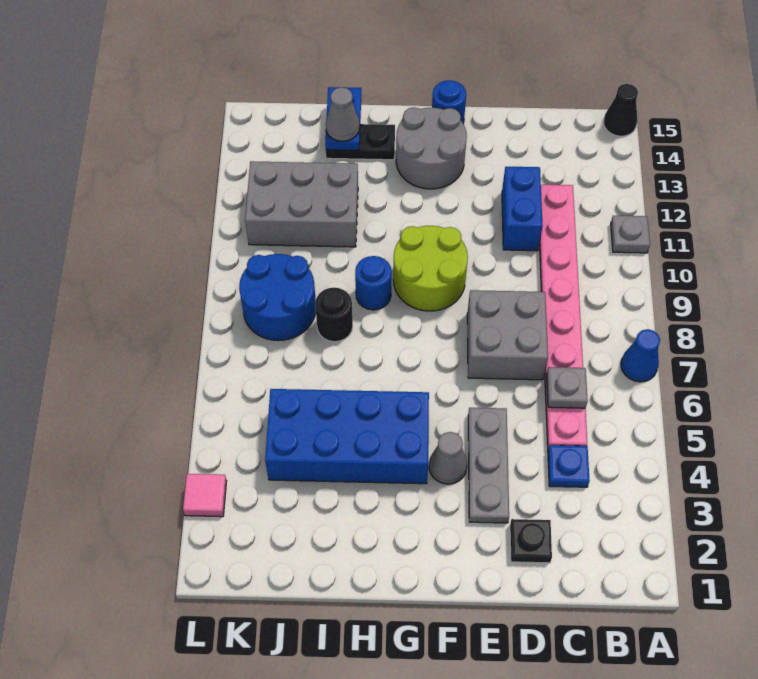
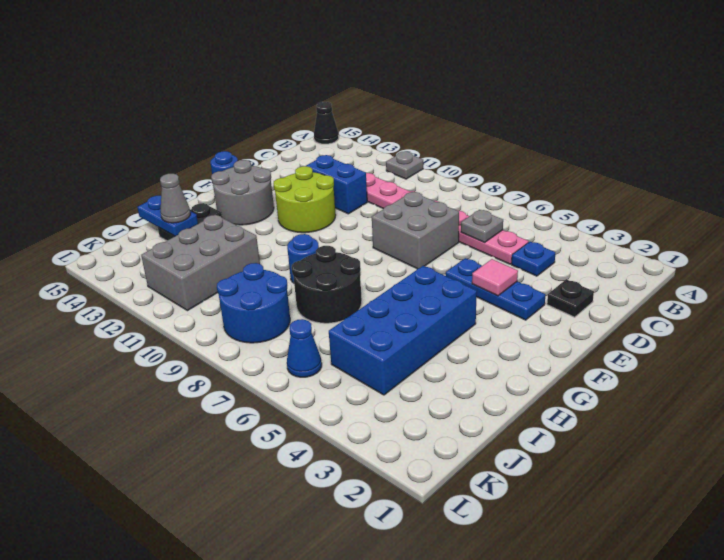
blue cone A7 level 1 -> blue cone K6 level 1
grey plate E3:E5 level 1 -> blue plate E3:E5 level 1
grey cone F4 level 1 -> none
lime round brick F9:G10 level 1 -> lime round brick E11:F12 level 1
black round brick I8 level 1 -> black round brick H7:I8 level 1
pink tile L3 level 1 -> pink tile E4 level 2

